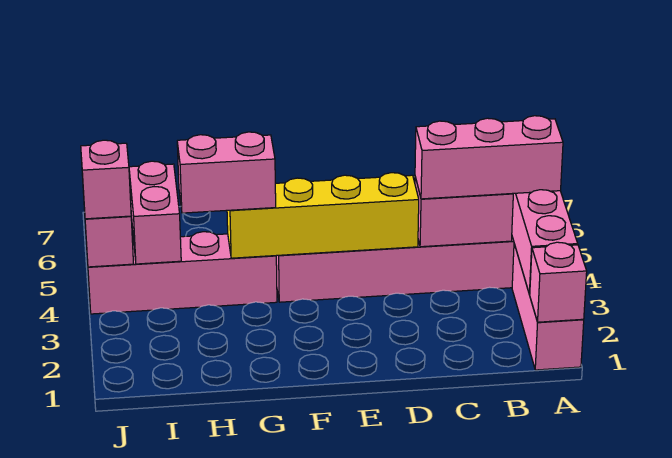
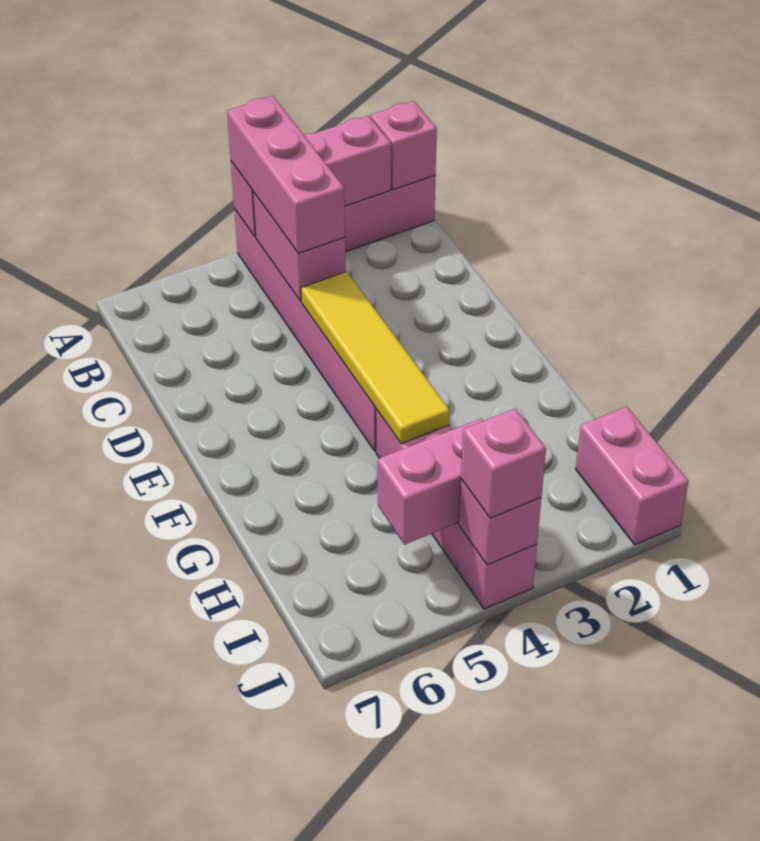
yellow brick D4:G4 level 2 -> yellow tile D4:G4 level 2
pink brick G4:H4 level 3 -> pink brick I1:J1 level 1

